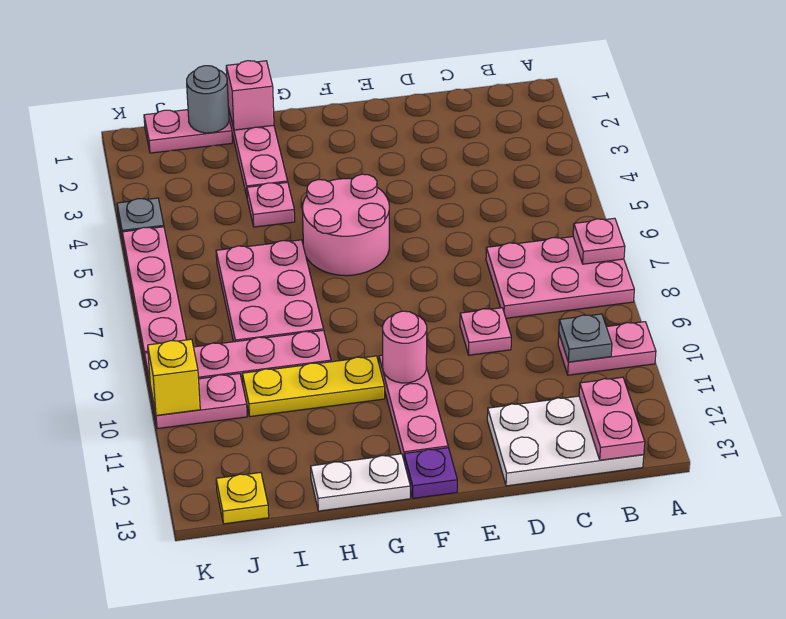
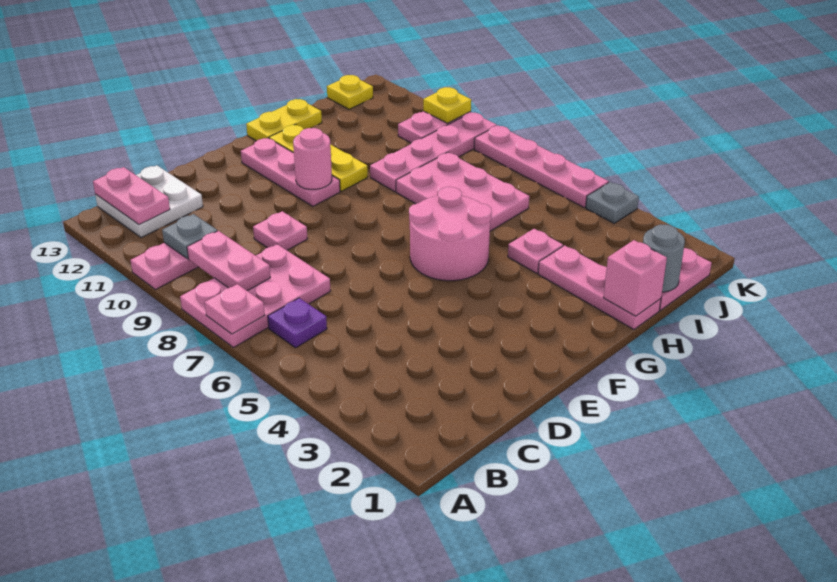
none -> pink plate B8:B9 level 2
white plate B12:D13 level 1 -> white plate B12:C13 level 1
purple plate F13 level 1 -> purple plate B6 level 1
yellow plate G10:I10 level 1 -> yellow plate G10:G12 level 1
white plate G13:H13 level 1 -> yellow plate G13:H13 level 1
yellow brick K10 level 2 -> yellow plate K10 level 2

